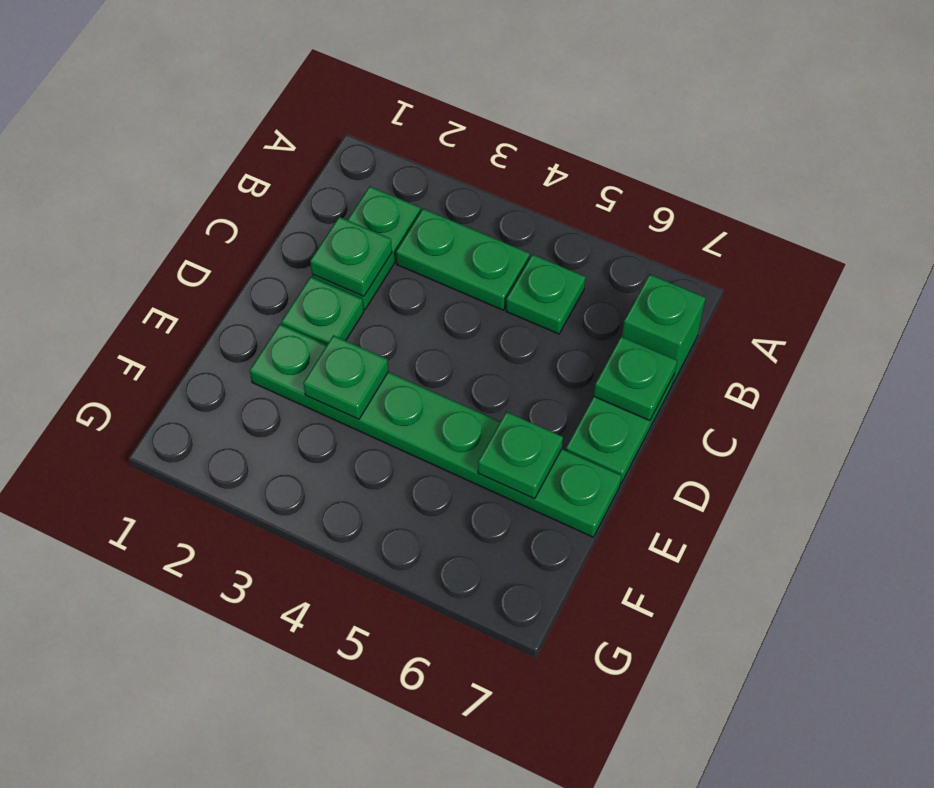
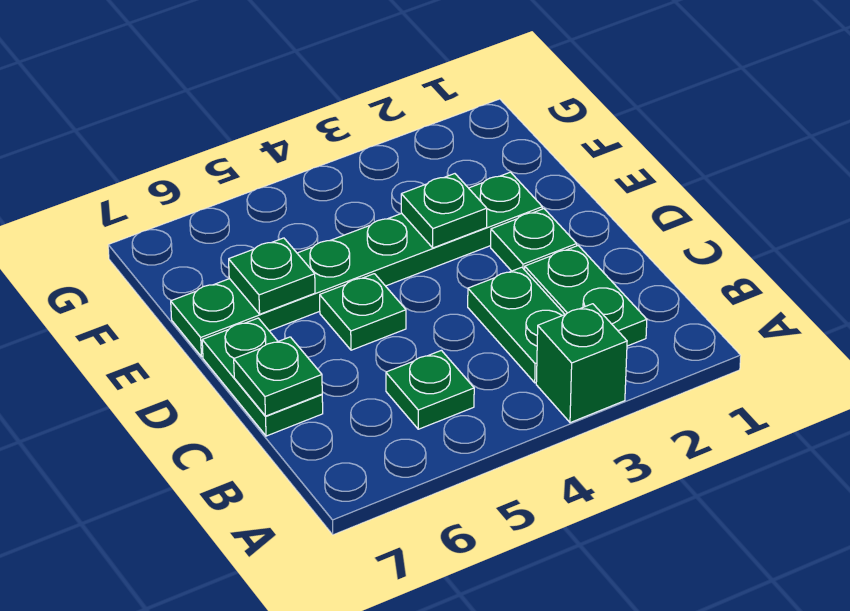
green plate B3:B4 level 1 -> green plate B3:C3 level 1
green brick B7 level 1 -> green brick A3 level 1
green plate C2 level 2 -> green plate D5 level 1

